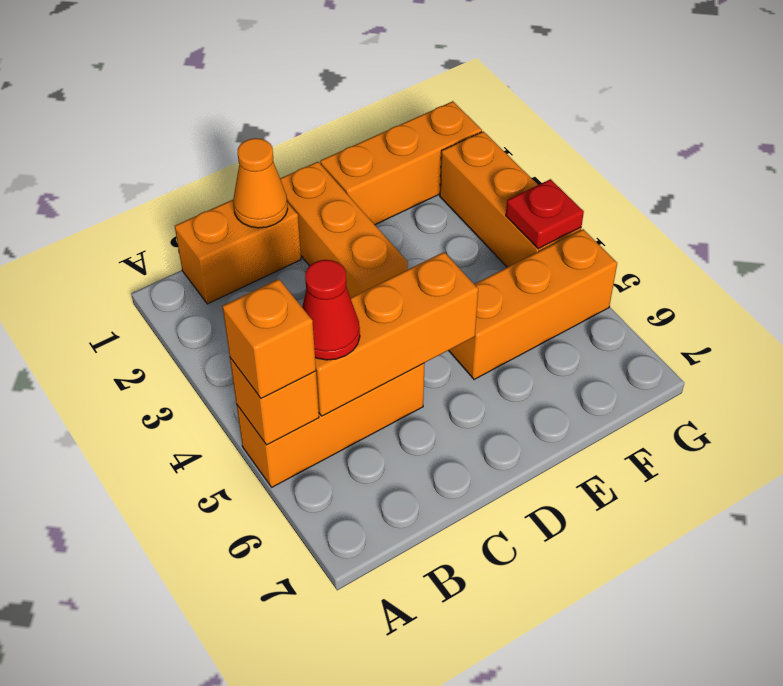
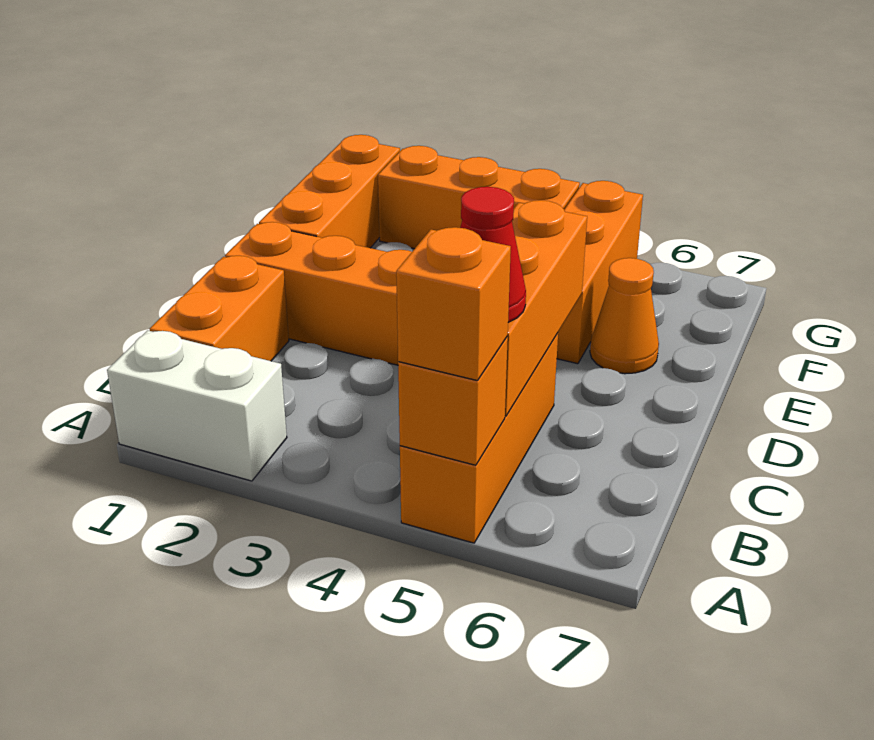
none -> white brick A1:A2 level 1
orange cone C1 level 2 -> orange cone E6 level 1
red plate G4 level 2 -> none

